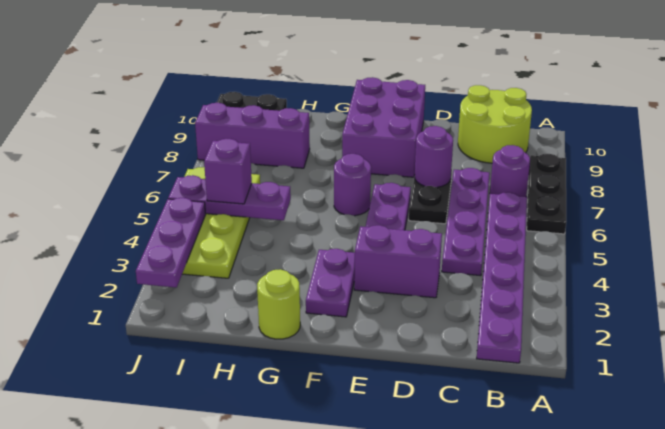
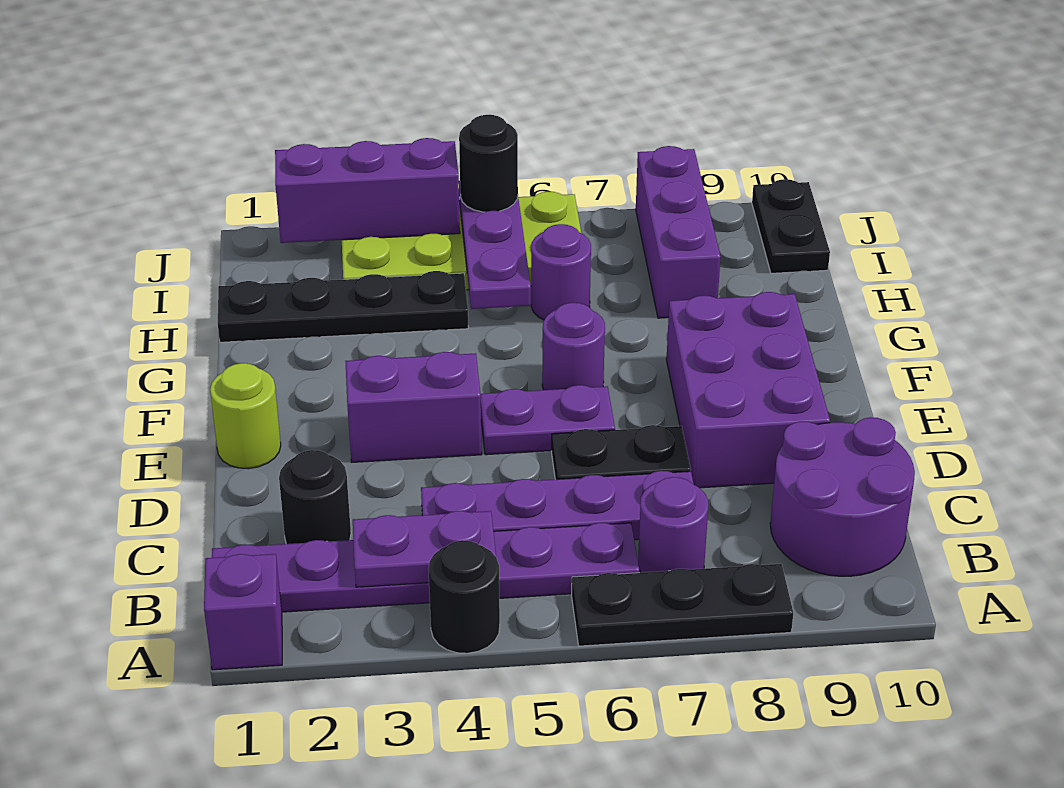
none -> black round brick A4 level 1
lime round brick B9:C10 level 1 -> purple round brick B9:C10 level 1
none -> black round brick C2 level 1
purple brick D3:E3 level 1 -> purple brick E3:E4 level 1
purple round brick D7 level 2 -> purple round brick H6 level 1
purple brick E8:F10 level 1 -> purple brick D8:F9 level 1
purple plate F2:F3 level 1 -> purple plate B3:B4 level 2
lime round brick G1 level 1 -> lime round brick E1 level 1
none -> black plate H1:H4 level 1
purple brick I5 level 3 -> purple brick A1 level 1
purple plate J2:J4 level 2 -> purple brick J2:J4 level 2
none -> black round brick J5 level 3

